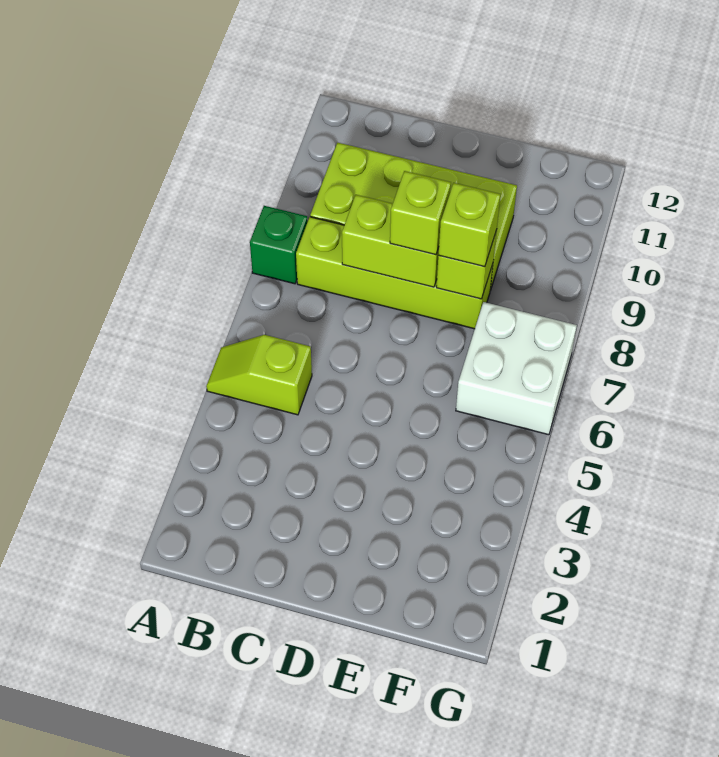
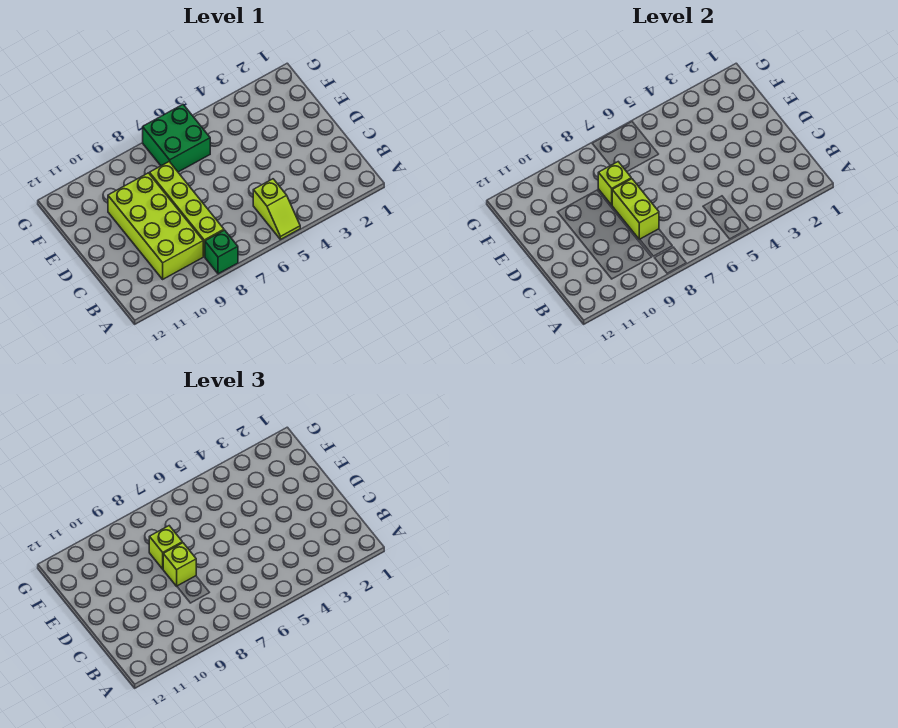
white brick F6:G7 level 1 -> green brick F6:G7 level 1

